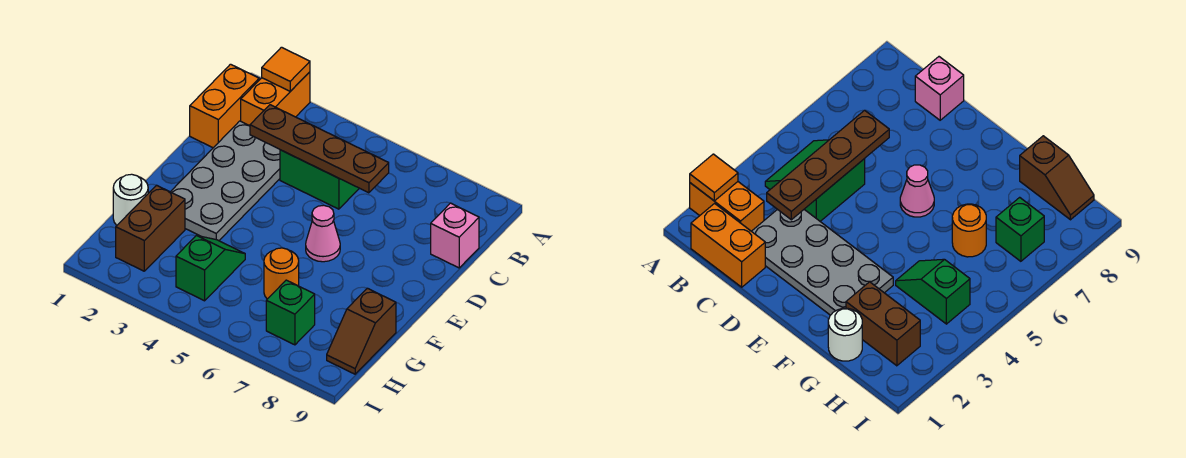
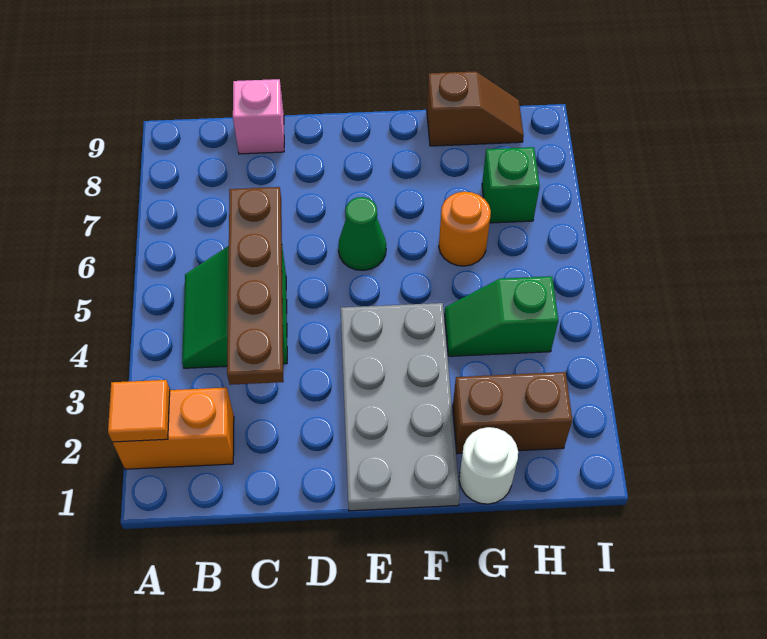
orange brick B1:C1 level 1 -> none
grey plate C2:F3 level 1 -> grey plate E1:F4 level 1
pink cone E6 level 1 -> green cone E6 level 1

